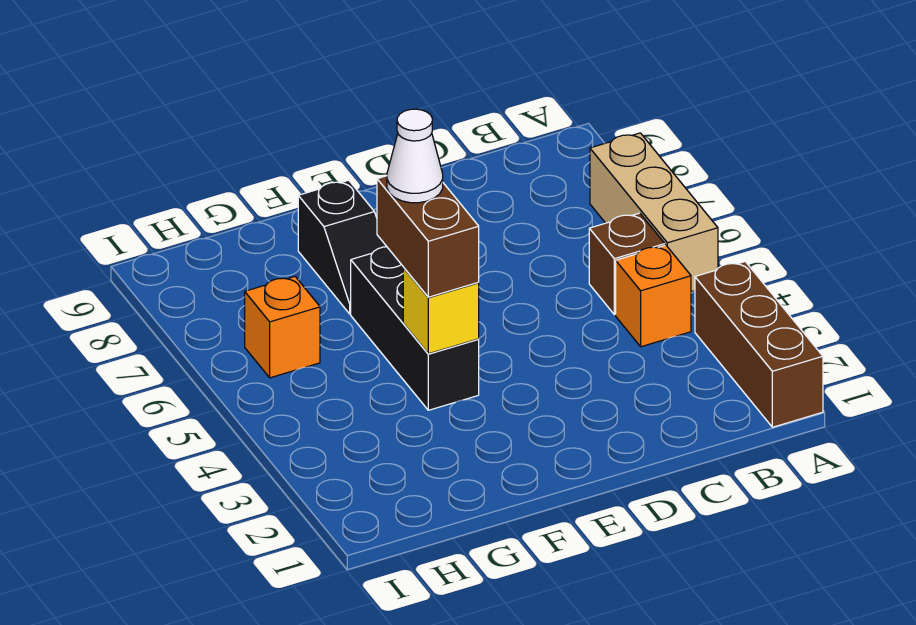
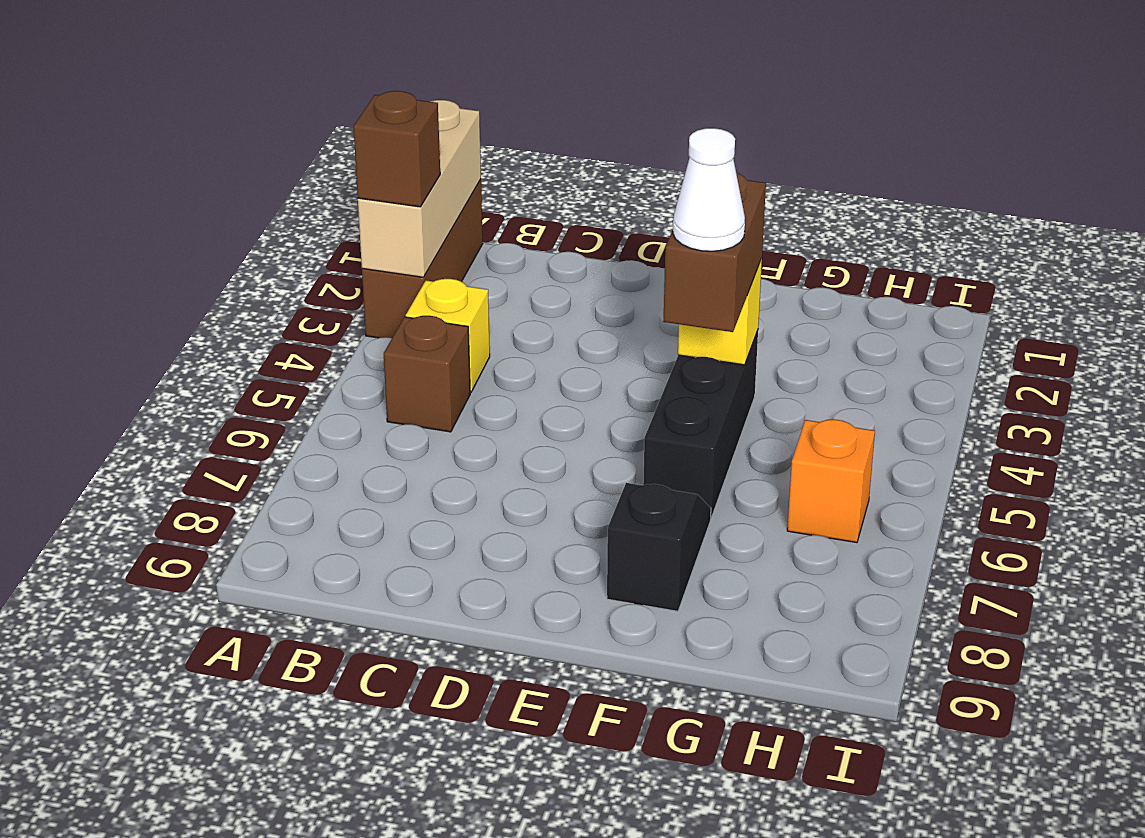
none -> brown brick A3 level 3
tan brick A5:A7 level 1 -> tan brick A1:A3 level 2
orange brick B4 level 1 -> yellow brick B4 level 1

